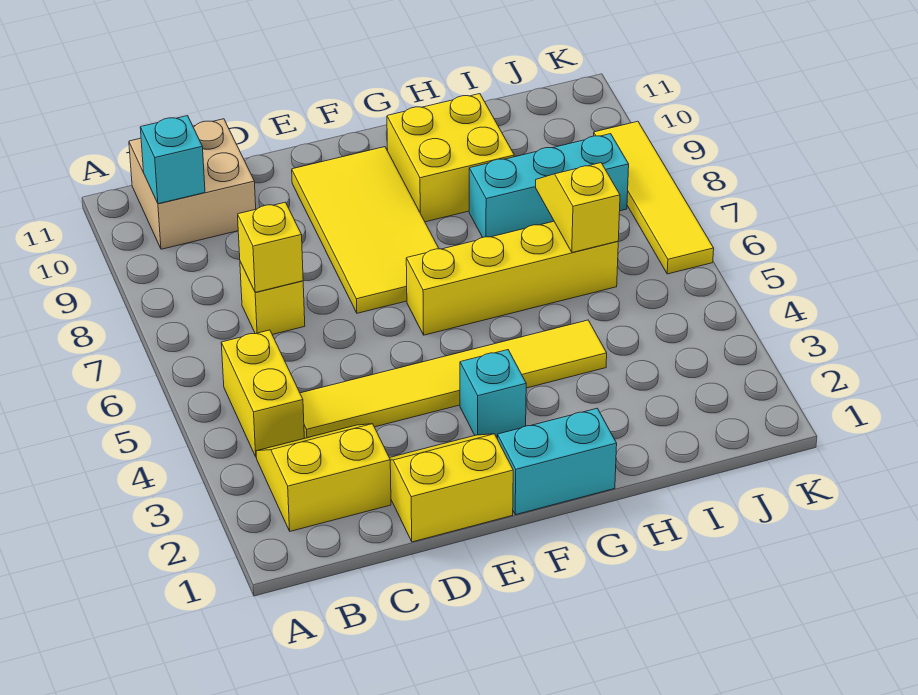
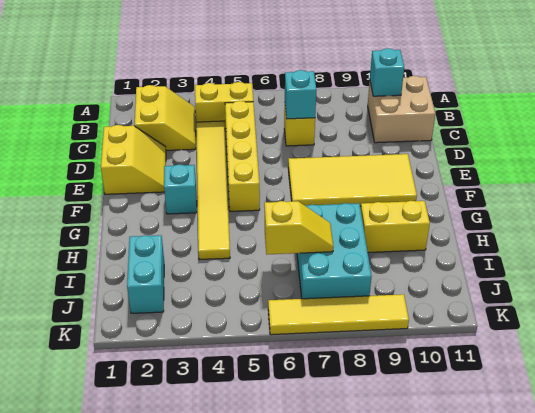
yellow brick C7 level 2 -> cyan brick C7 level 2
cyan brick F1:G1 level 1 -> cyan brick I2:J2 level 1
yellow brick F6:I6 level 1 -> yellow brick C5:F5 level 1
yellow brick G9:H10 level 1 -> yellow brick H9:H10 level 1
cyan brick H8:J8 level 1 -> cyan brick H7:J8 level 1

